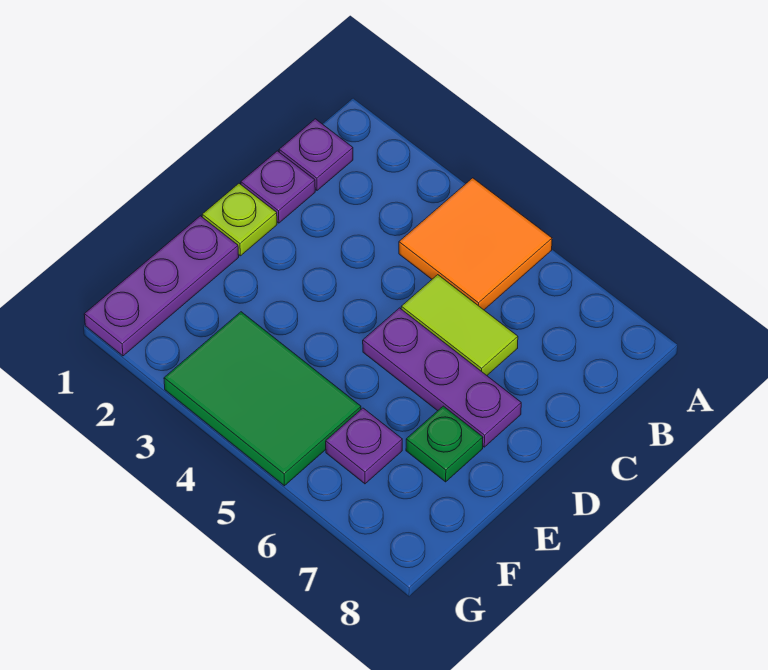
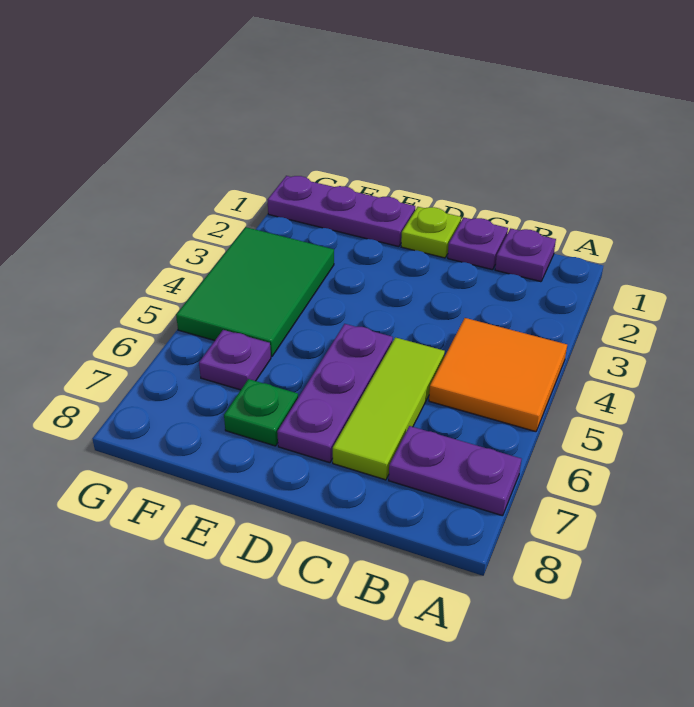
none -> purple plate A7:B7 level 1
lime tile C5:C6 level 1 -> lime tile C5:C7 level 1

